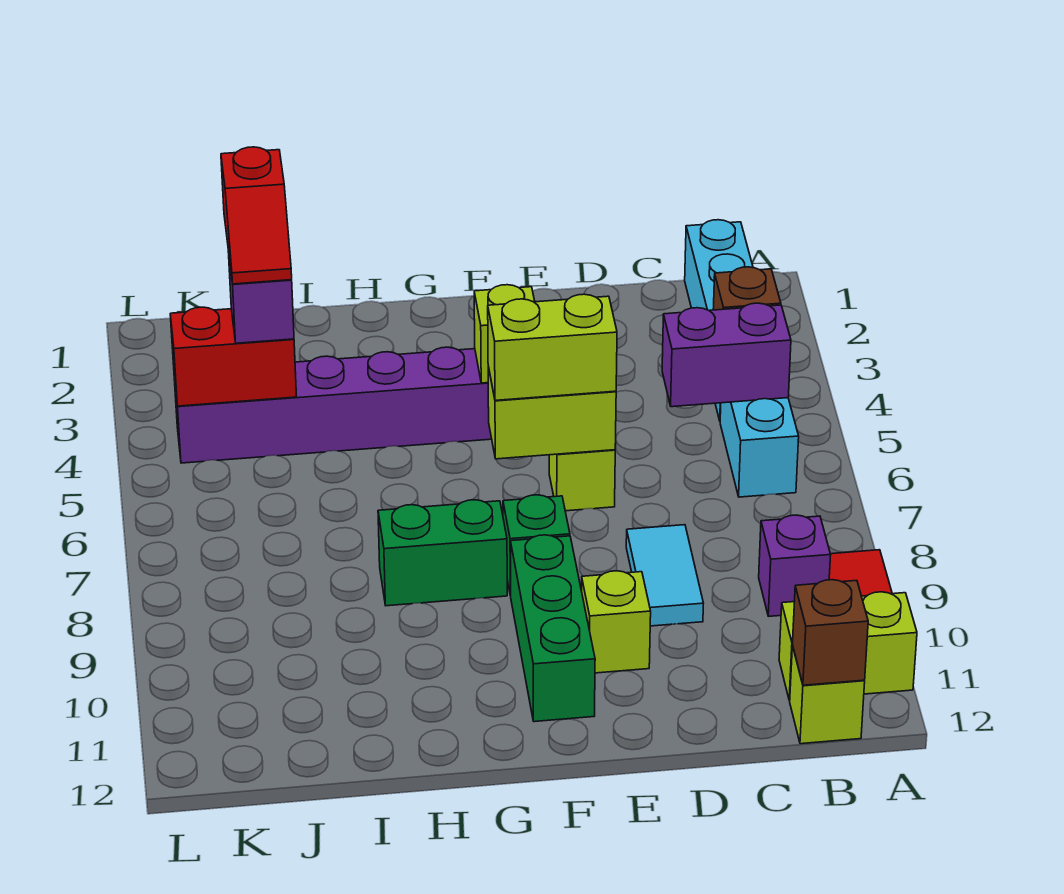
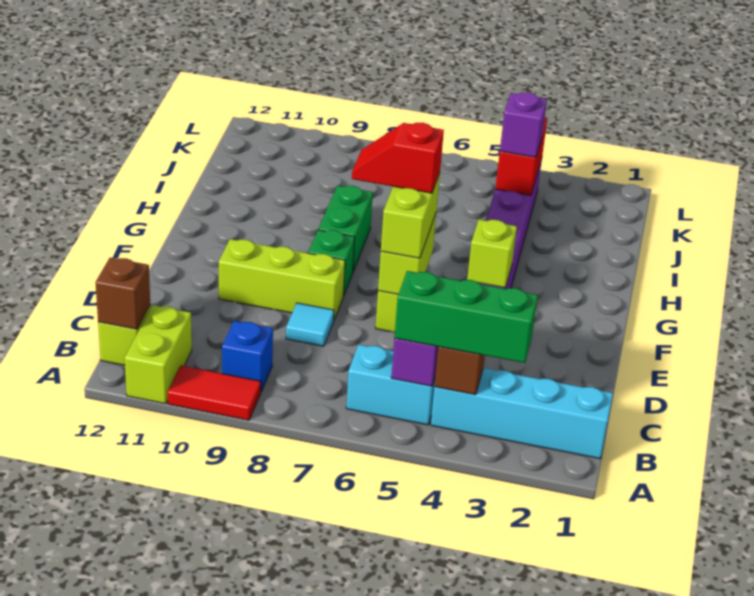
purple brick B9 level 1 -> blue brick B9 level 1
cyan tile D8:D9 level 1 -> cyan tile D8 level 1
lime brick E10 level 1 -> lime brick E8:E10 level 1
green brick F9:F11 level 1 -> green brick B3:B5 level 3
red slope J3:J4 level 4 top 3 -> red slope F6:F7 level 4 top 6

